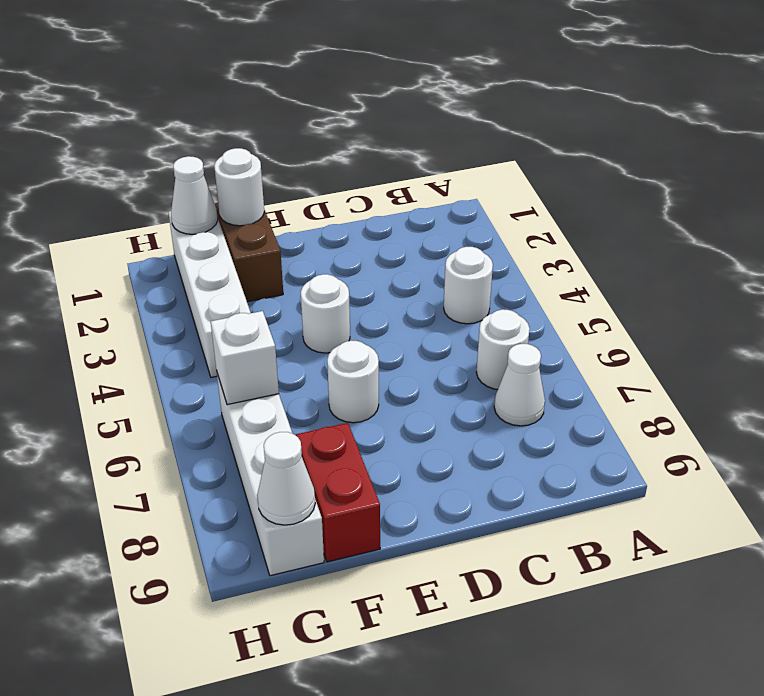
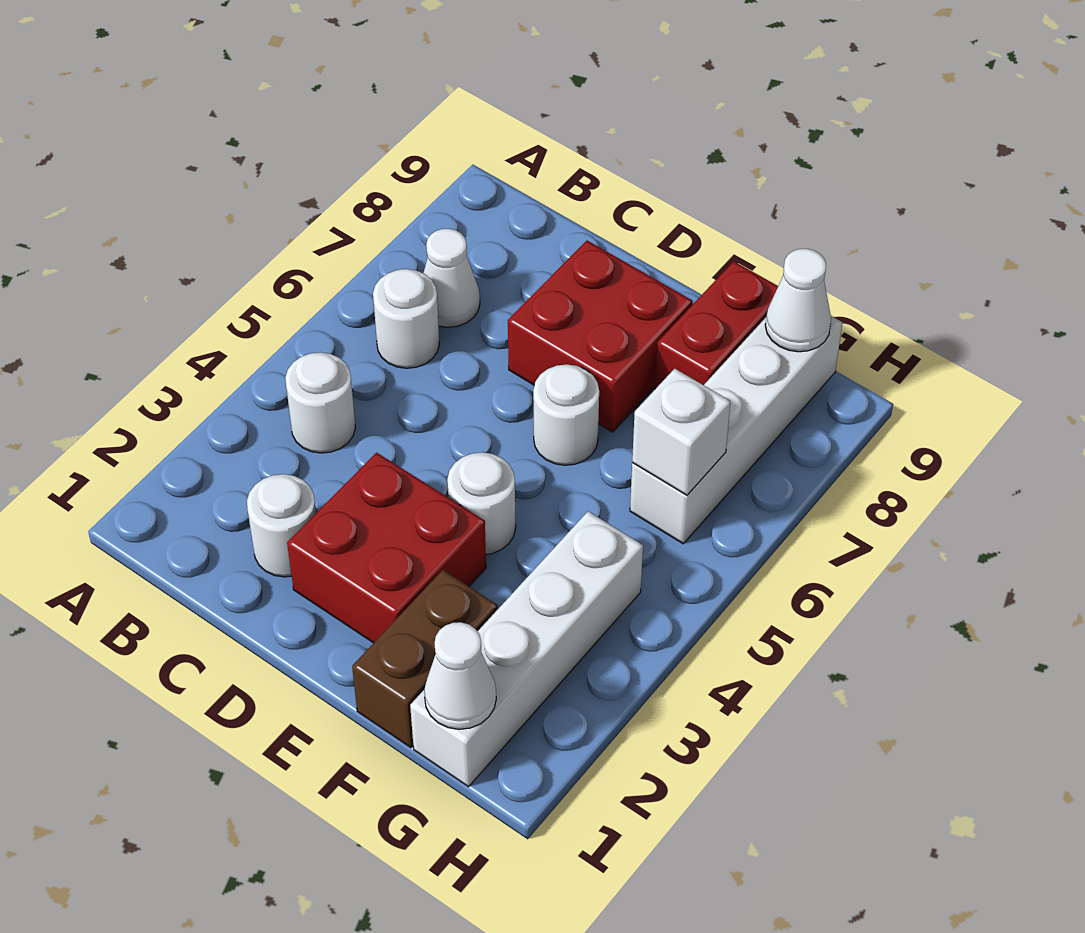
none -> red brick D2:E3 level 1
none -> red brick D7:E8 level 1
white round brick F1 level 2 -> white round brick C2 level 1

